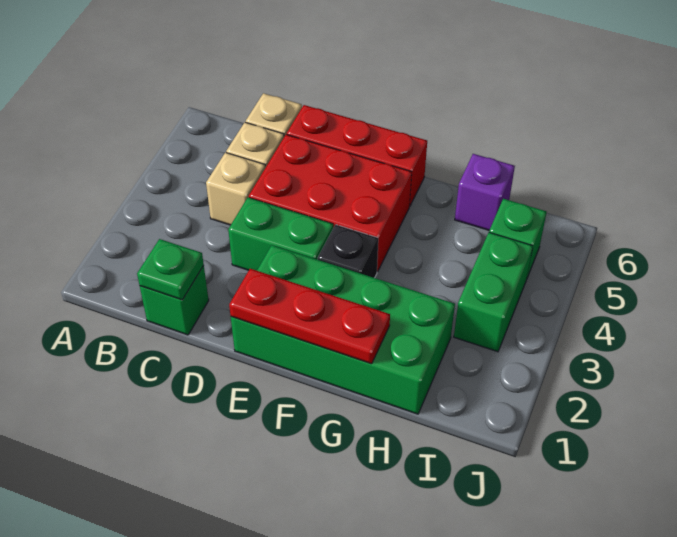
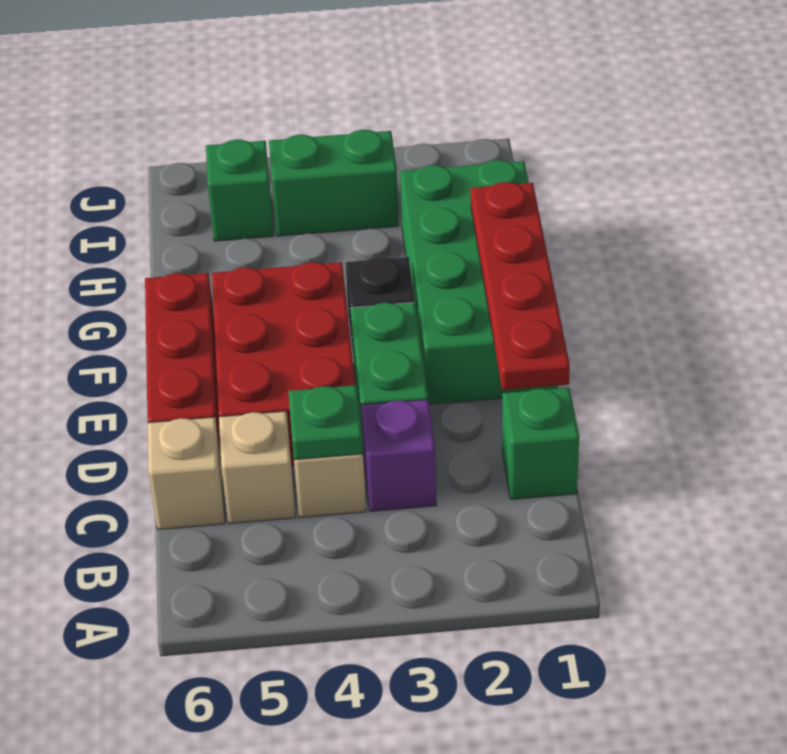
green plate C1 level 2 -> green plate C4 level 2
red plate E1:G1 level 2 -> red plate D1:G1 level 2
purple brick H6 level 1 -> purple brick C3 level 1

